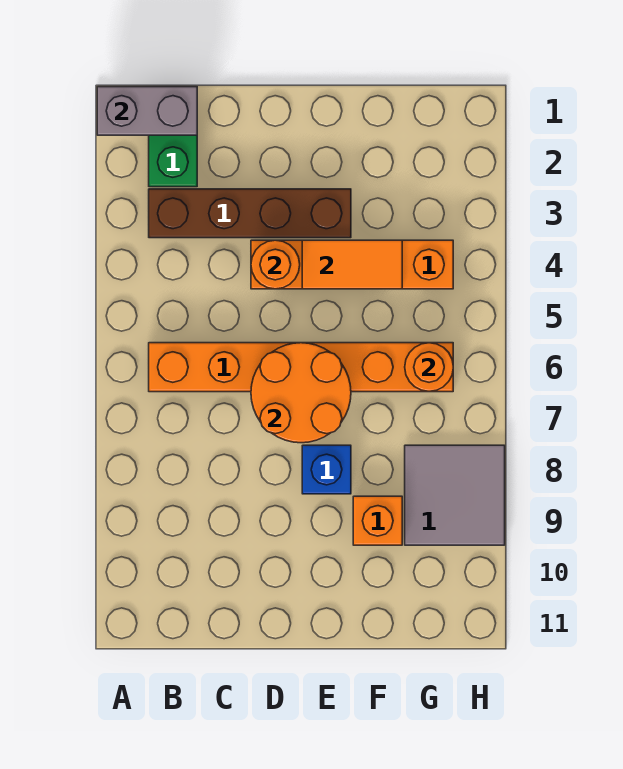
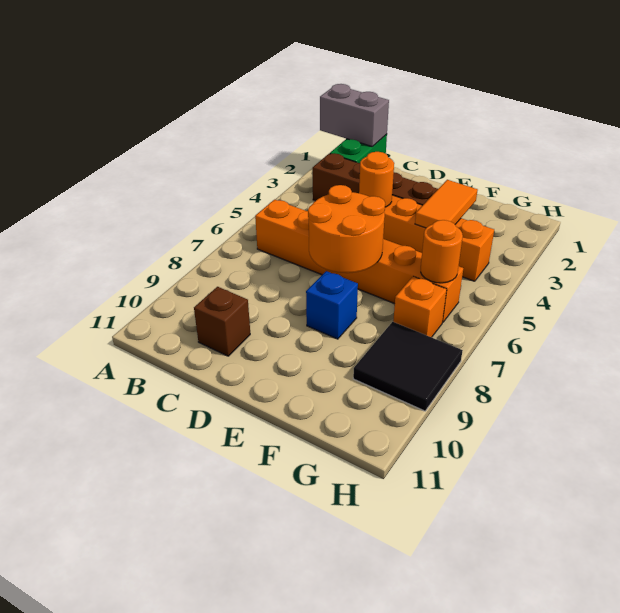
none -> brown brick C10 level 1
orange tile E4:F4 level 2 -> orange tile F3:F4 level 2
orange brick F9 level 1 -> orange brick G7 level 1
grey tile G8:H9 level 1 -> black tile G8:H9 level 1

